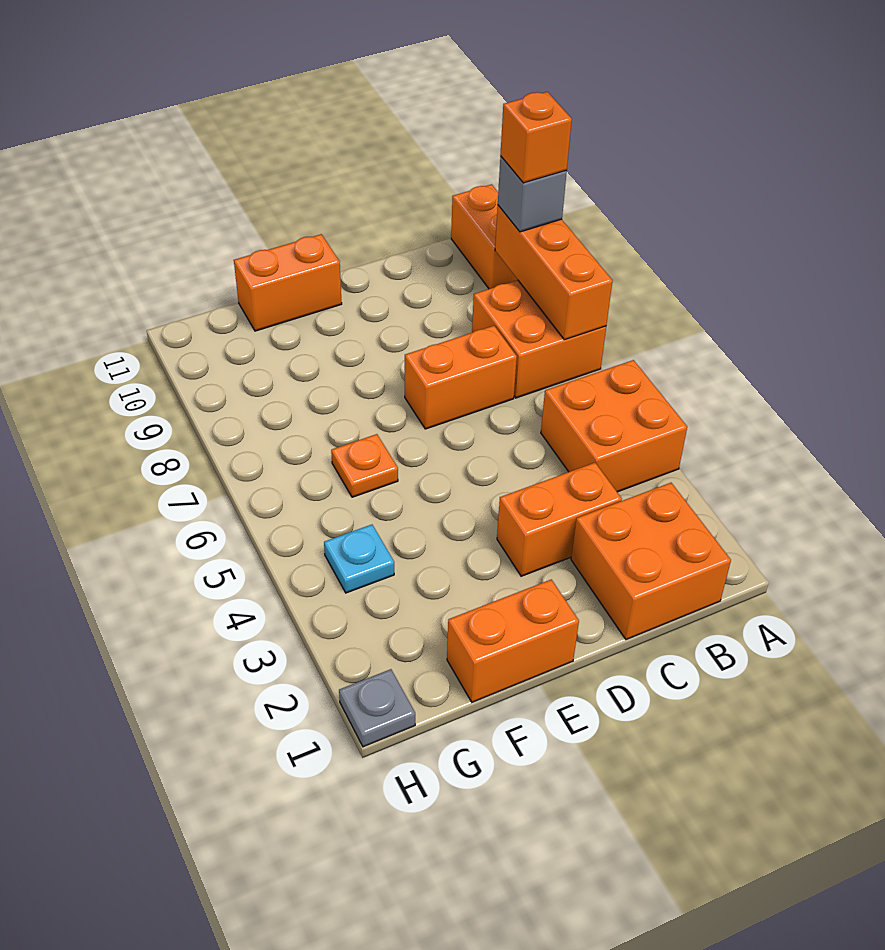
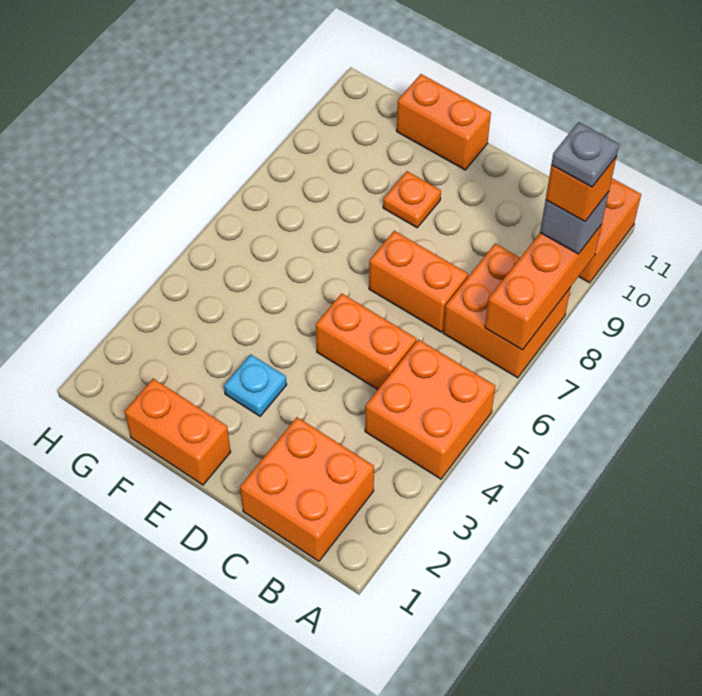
orange brick C3:D3 level 1 -> orange brick C5:D5 level 1
orange plate F6 level 1 -> orange plate E9 level 1
cyan plate G4 level 1 -> cyan plate E3 level 1
grey plate H1 level 1 -> grey plate A9 level 5

